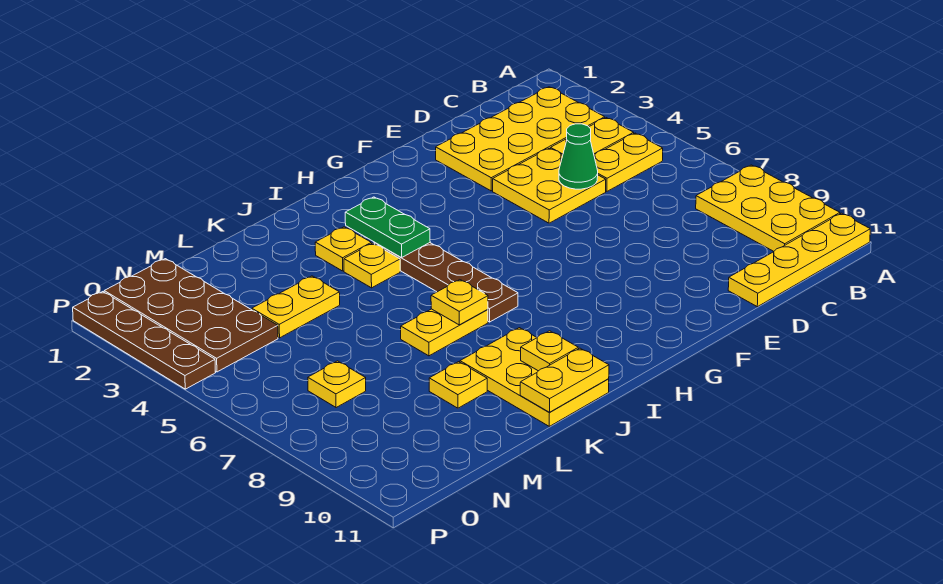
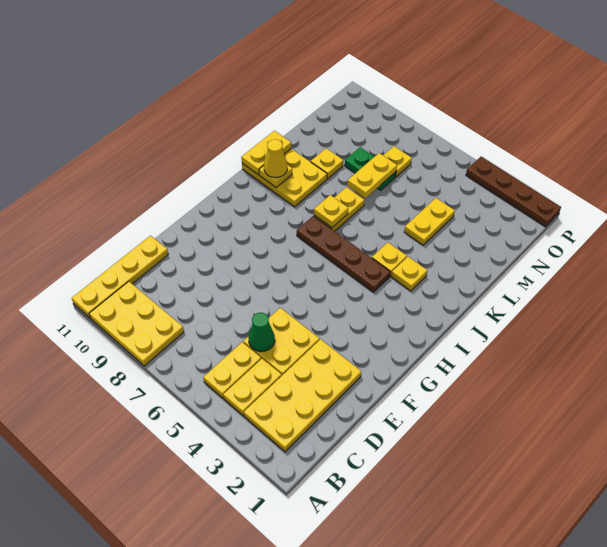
green plate I3:I4 level 2 -> green plate M7:M8 level 1
none -> yellow cone J10 level 3
none -> yellow plate L7:M7 level 2
brown plate N1:O4 level 1 -> none

